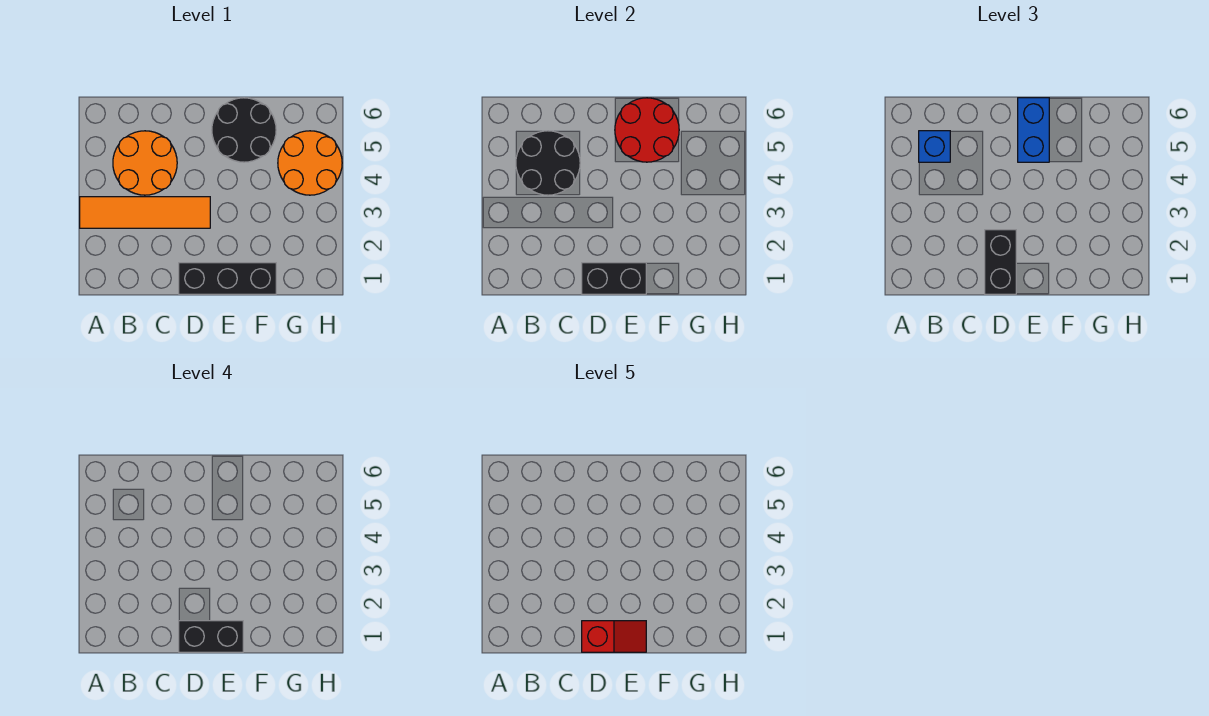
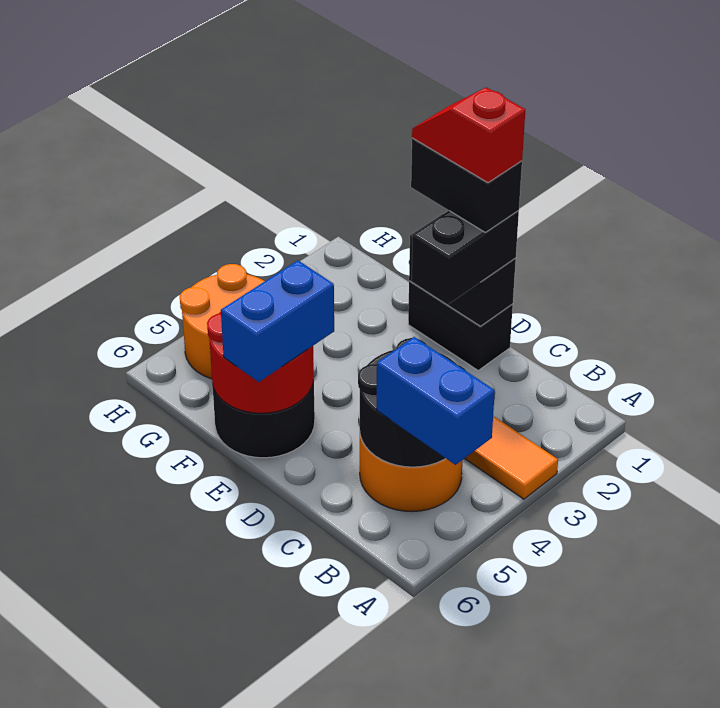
blue brick B5 level 3 -> blue brick A5:B5 level 3
black brick D1:F1 level 1 -> black brick D1:E1 level 1

